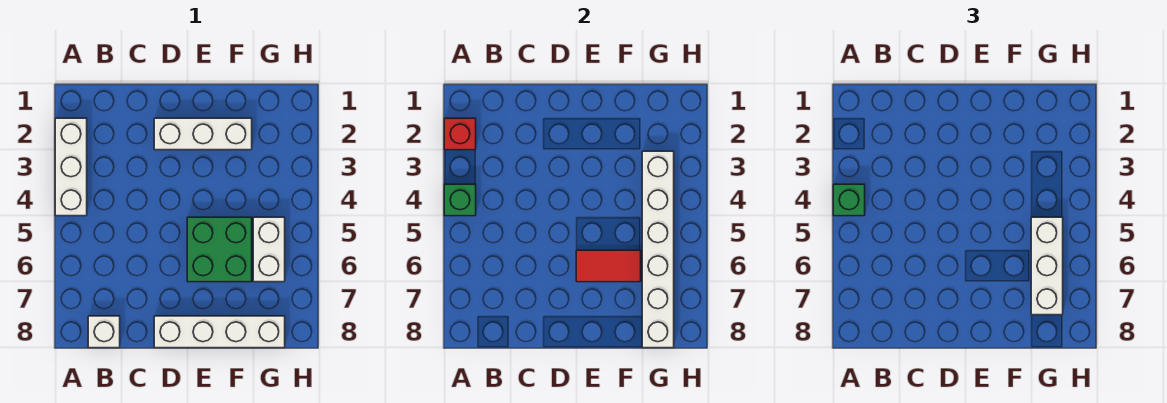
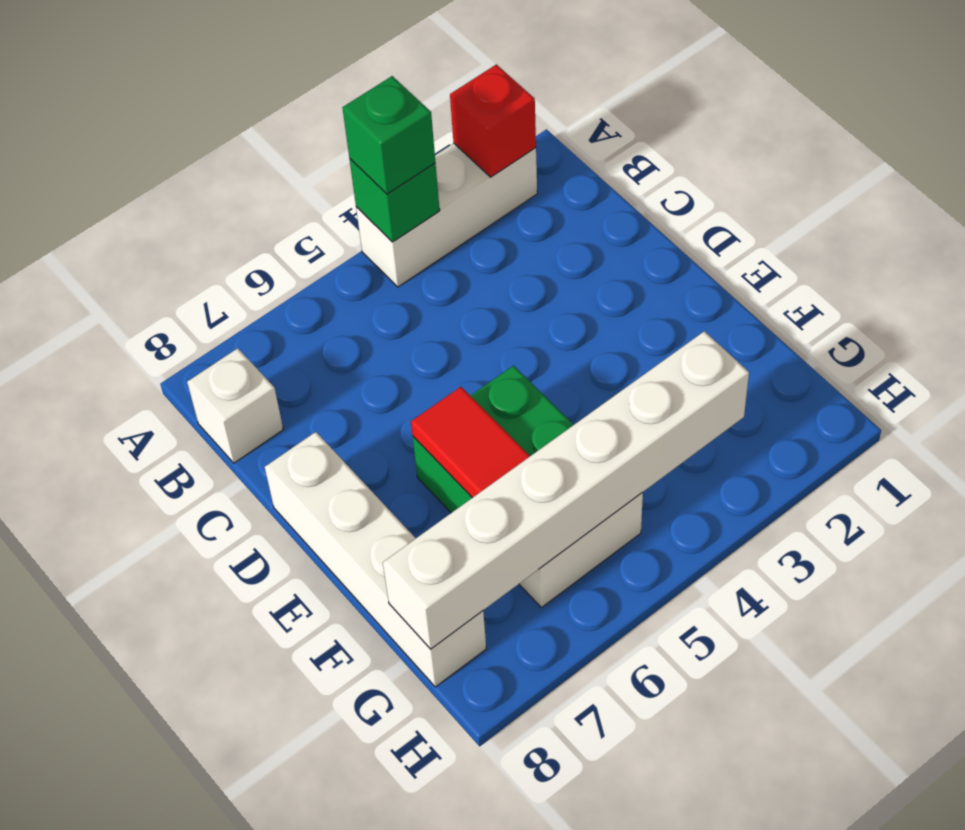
white brick D2:F2 level 1 -> none
white brick G5:G7 level 3 -> none

